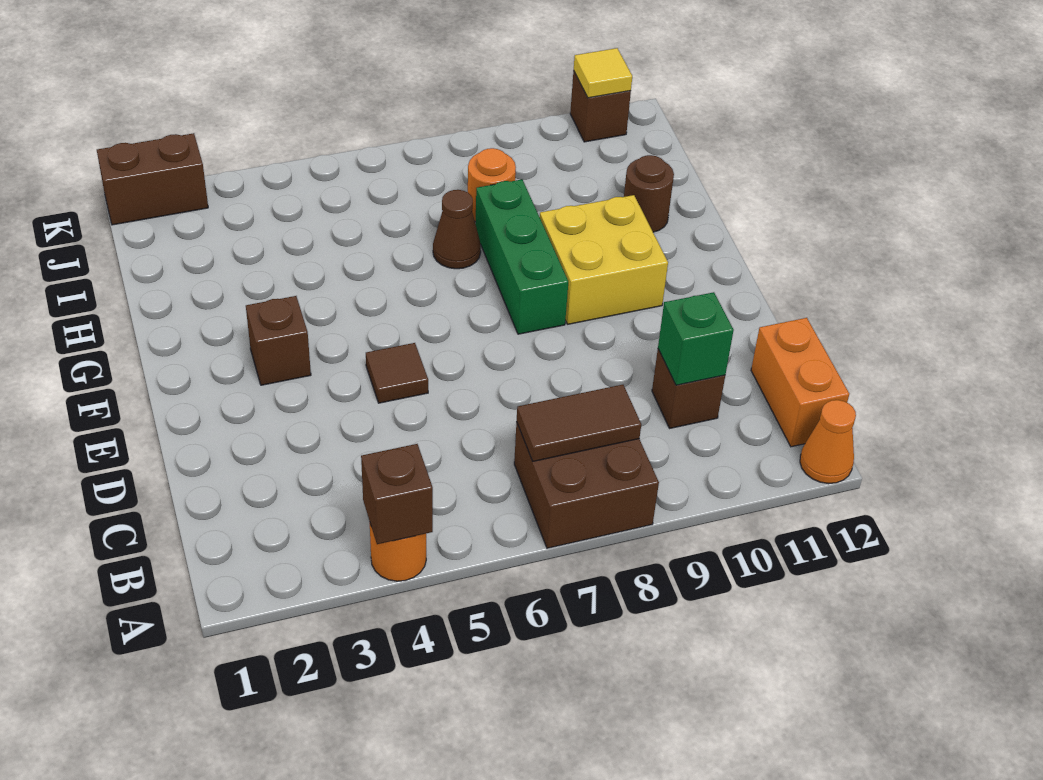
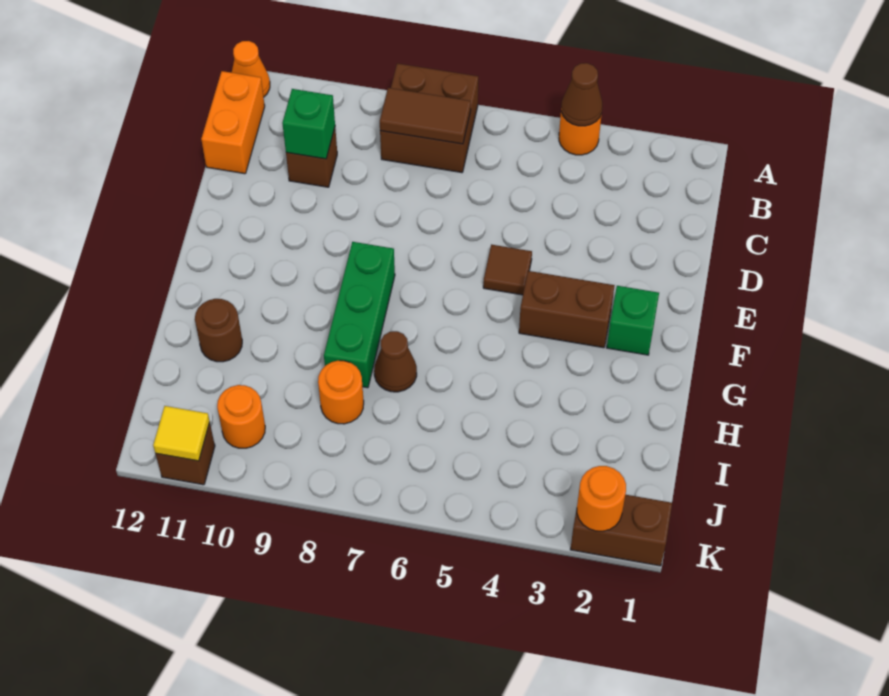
brown brick A4 level 2 -> brown cone A4 level 2
none -> green brick F2 level 1
brown brick F3 level 1 -> brown brick F3:F4 level 1
yellow brick F9:G10 level 1 -> none
none -> orange round brick J10 level 1
none -> orange round brick K2 level 2

